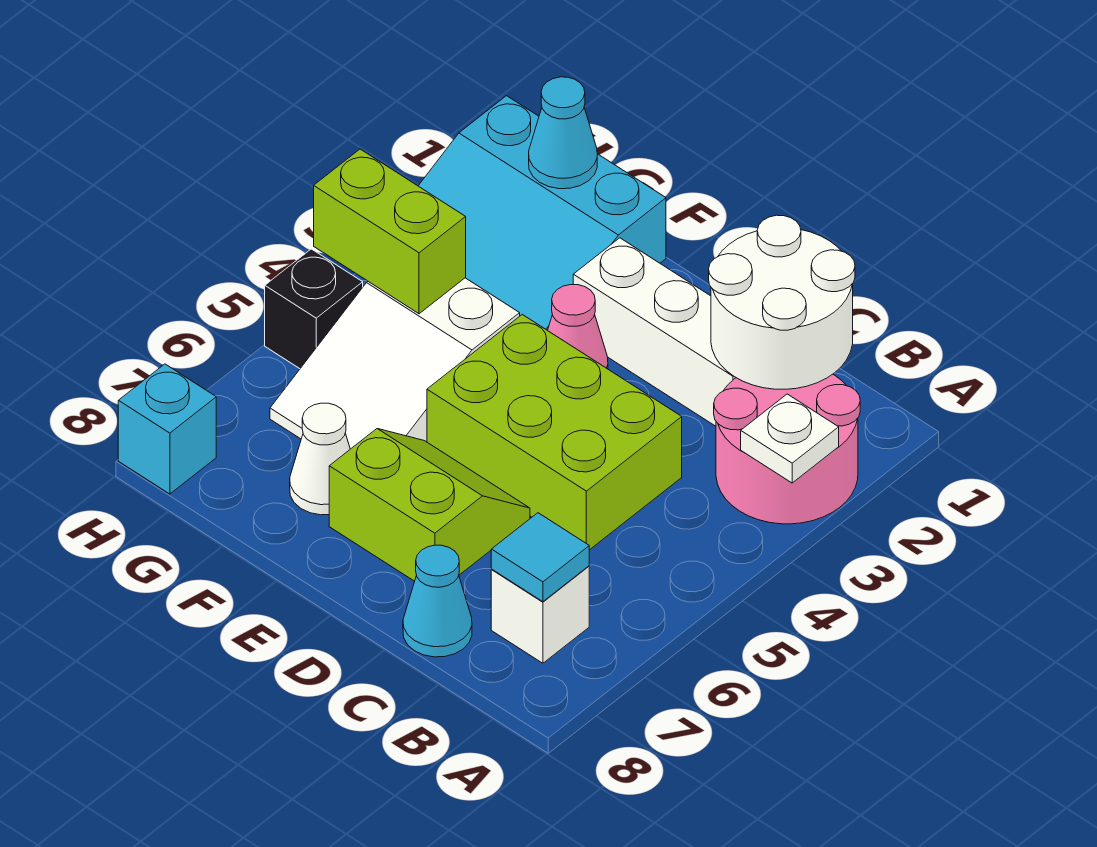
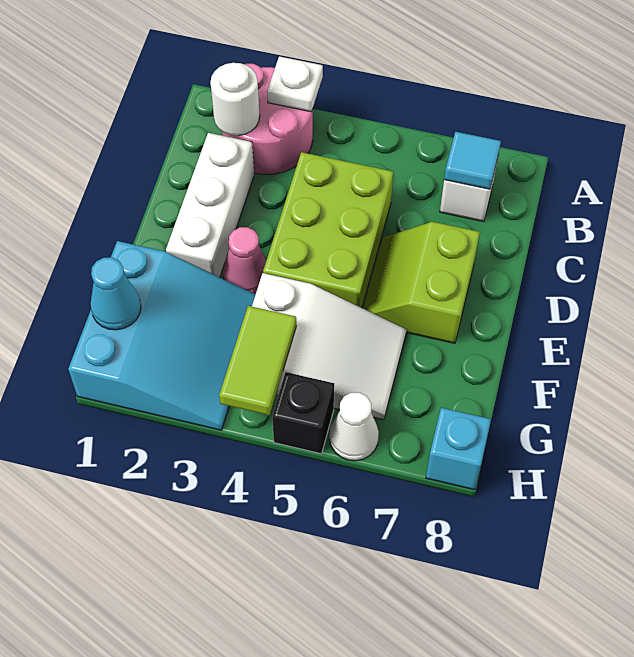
white round brick B1:C2 level 2 -> white round brick B2 level 2
cyan cone C8 level 1 -> none
white cone F7 level 1 -> white cone H6 level 1
lime brick G4:H4 level 2 -> lime tile G4:H4 level 2

